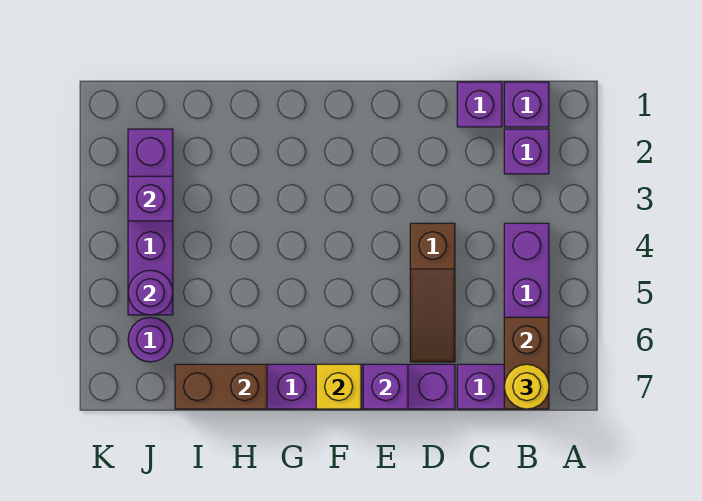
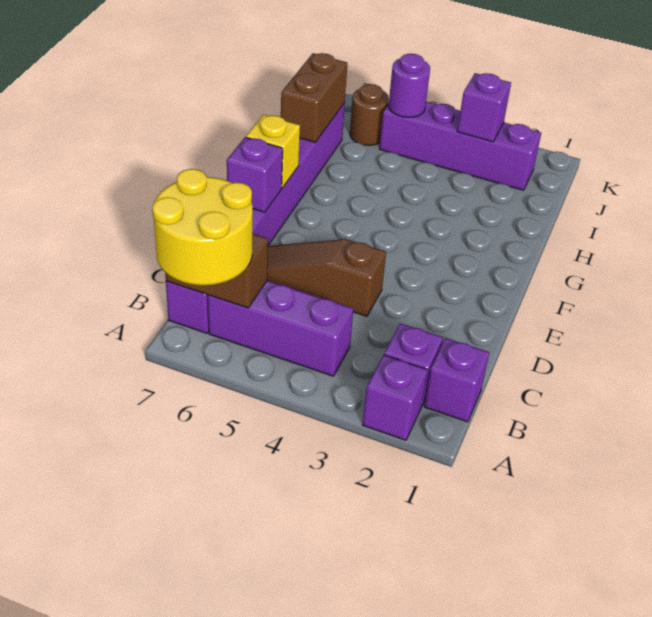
yellow round brick B7 level 3 -> yellow round brick A6:B7 level 3
purple brick C1 level 1 -> purple brick A2 level 1
purple round brick J6 level 1 -> brown round brick J6 level 1

